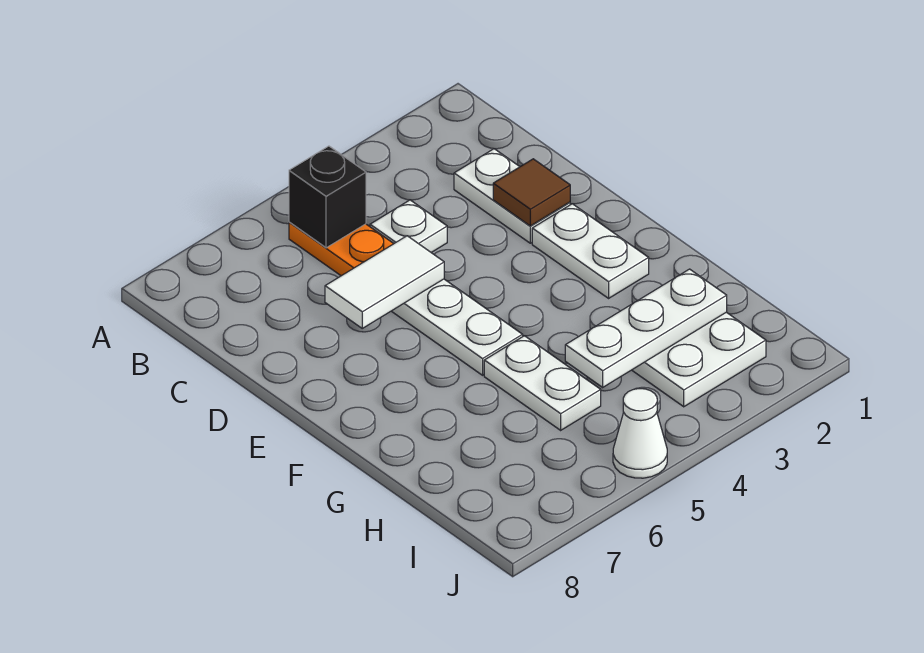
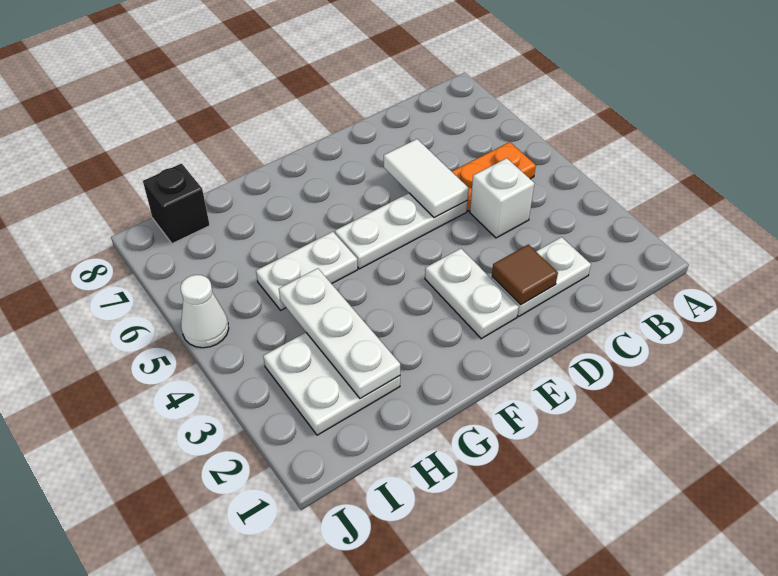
black brick B5 level 2 -> black brick I8 level 1
white plate C4 level 1 -> white brick C4 level 1
white plate E2:F2 level 1 -> white plate E2:E3 level 1

